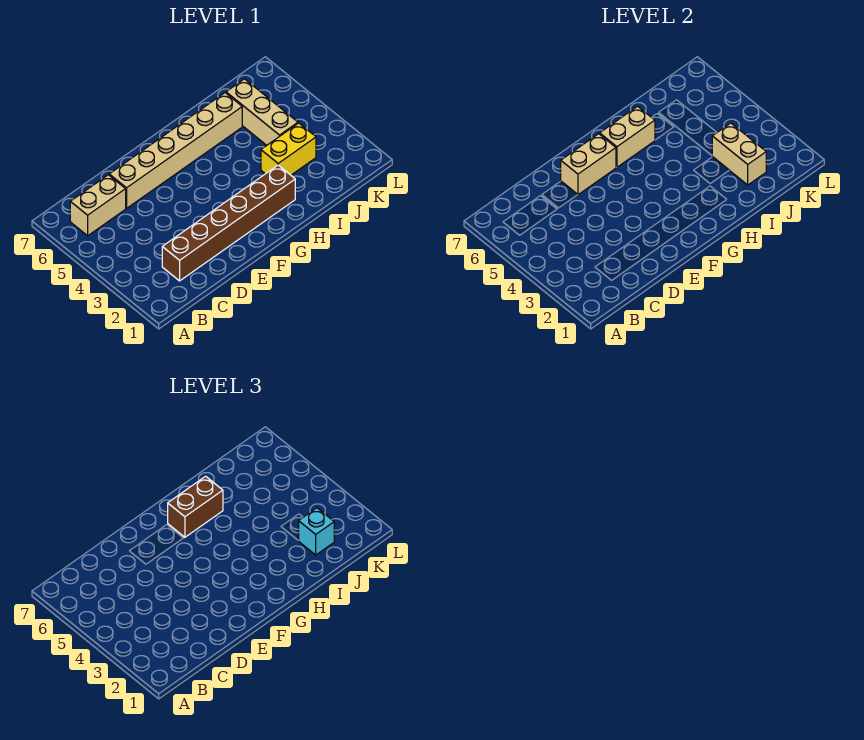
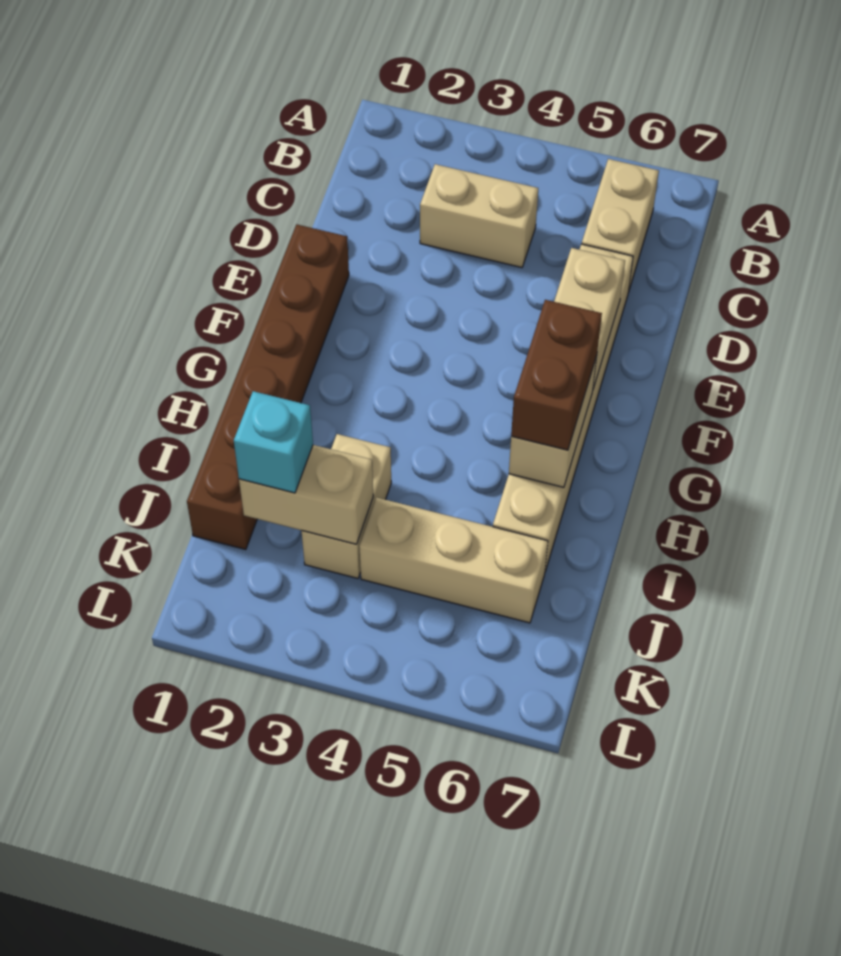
brown brick C2:H2 level 1 -> brown brick E1:J1 level 1
none -> tan brick C3:C4 level 1
yellow brick I3:J3 level 1 -> tan brick I3:J3 level 1

